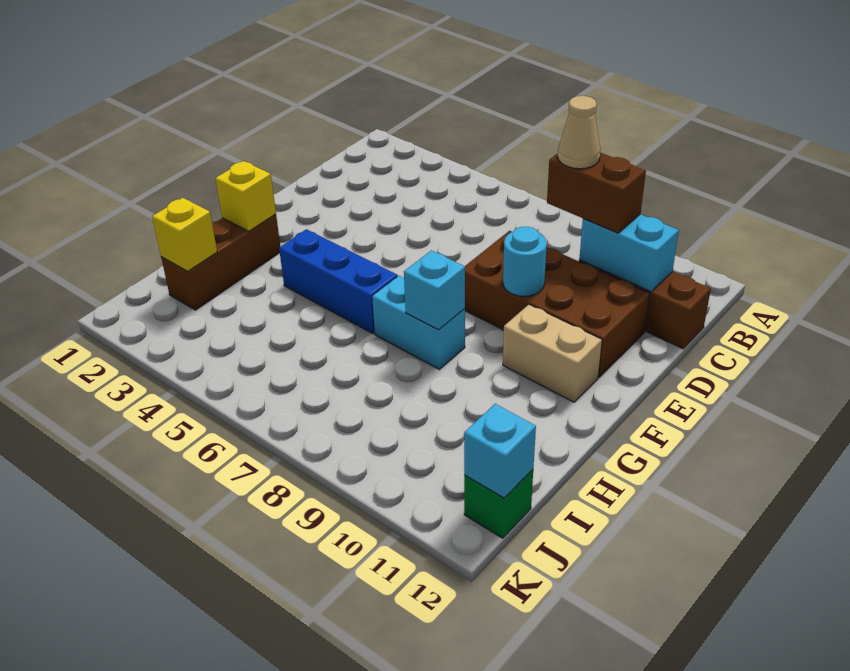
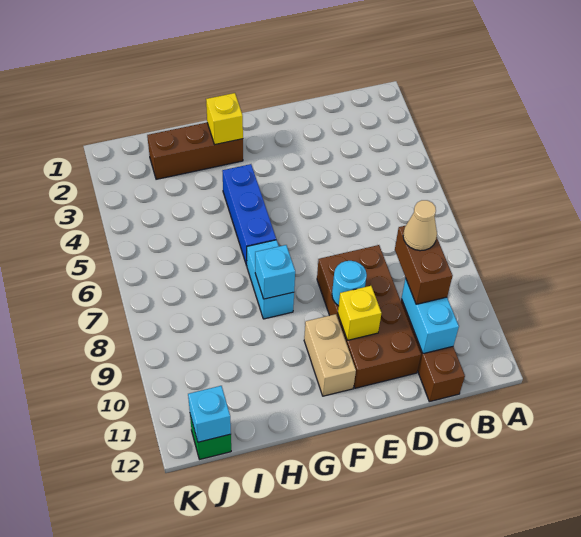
yellow brick I2 level 2 -> yellow brick E10 level 2

